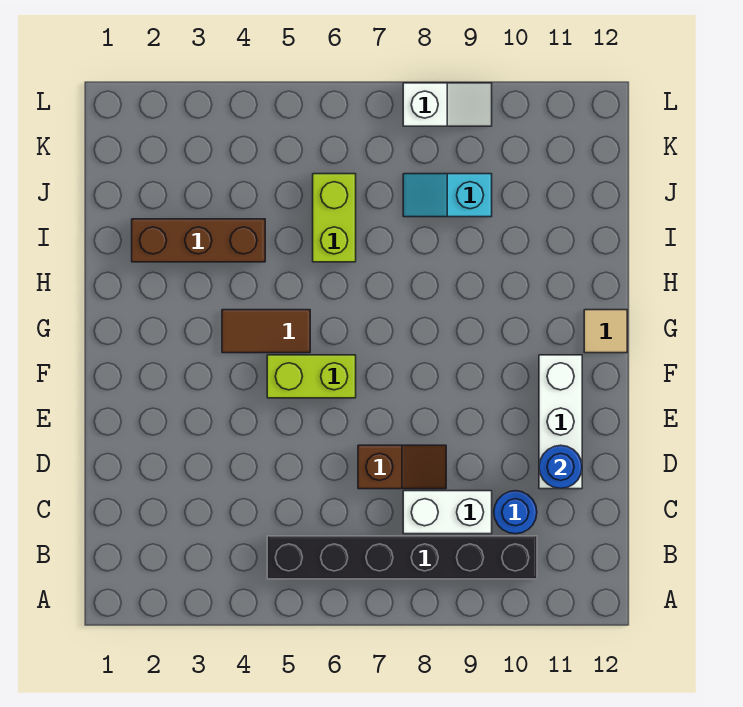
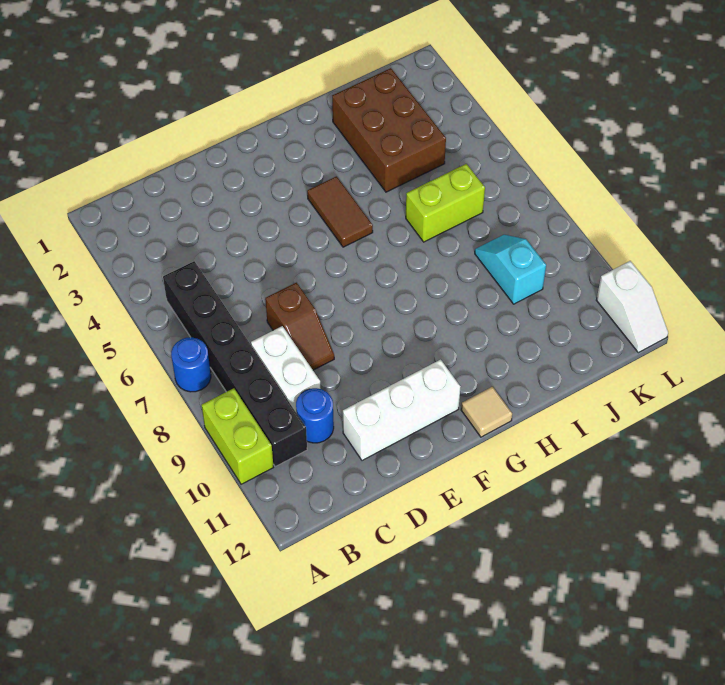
blue round brick D11 level 2 -> blue round brick A7 level 1
lime brick F5:F6 level 1 -> lime brick A9:A10 level 1
brown brick I2:I4 level 1 -> brown brick I2:J4 level 1
white slope L8:L9 level 1 top 8 -> white slope L11:L12 level 1 top 11

